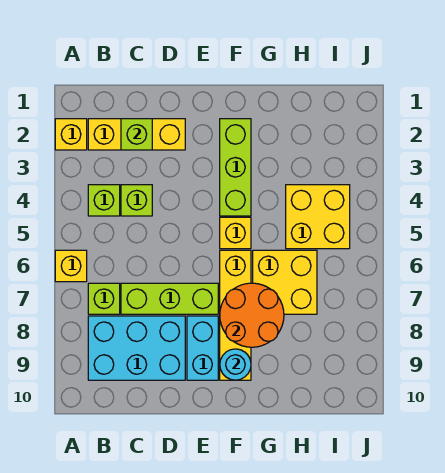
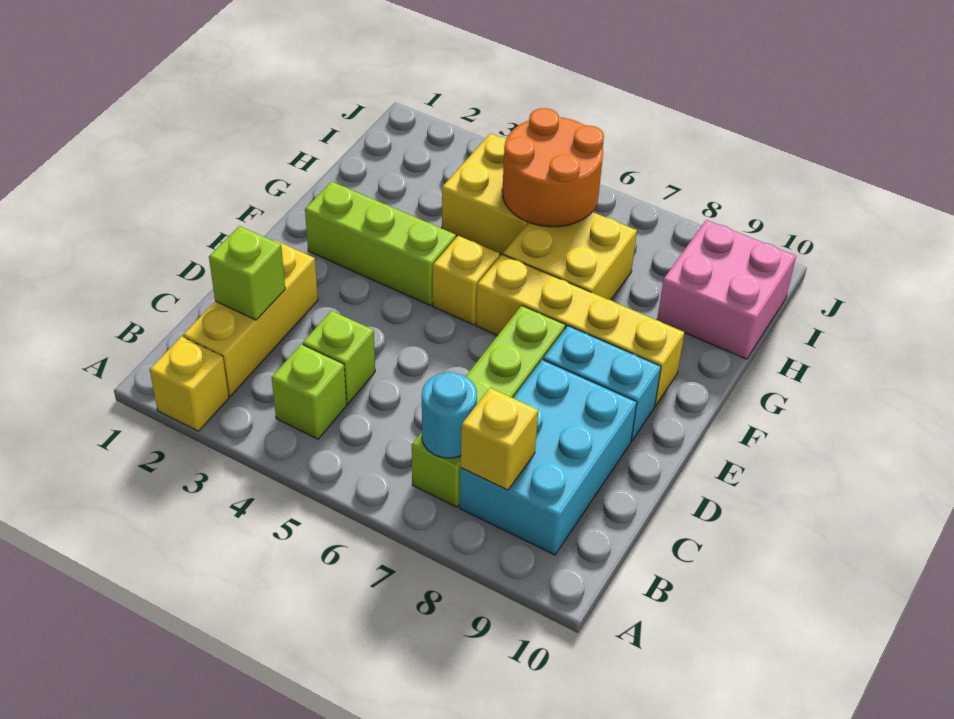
yellow brick A6 level 1 -> yellow brick B8 level 2
orange round brick F7:G8 level 2 -> orange round brick H5:I6 level 2
cyan round brick F9 level 2 -> cyan round brick B7 level 2
none -> pink brick H9:I10 level 1

